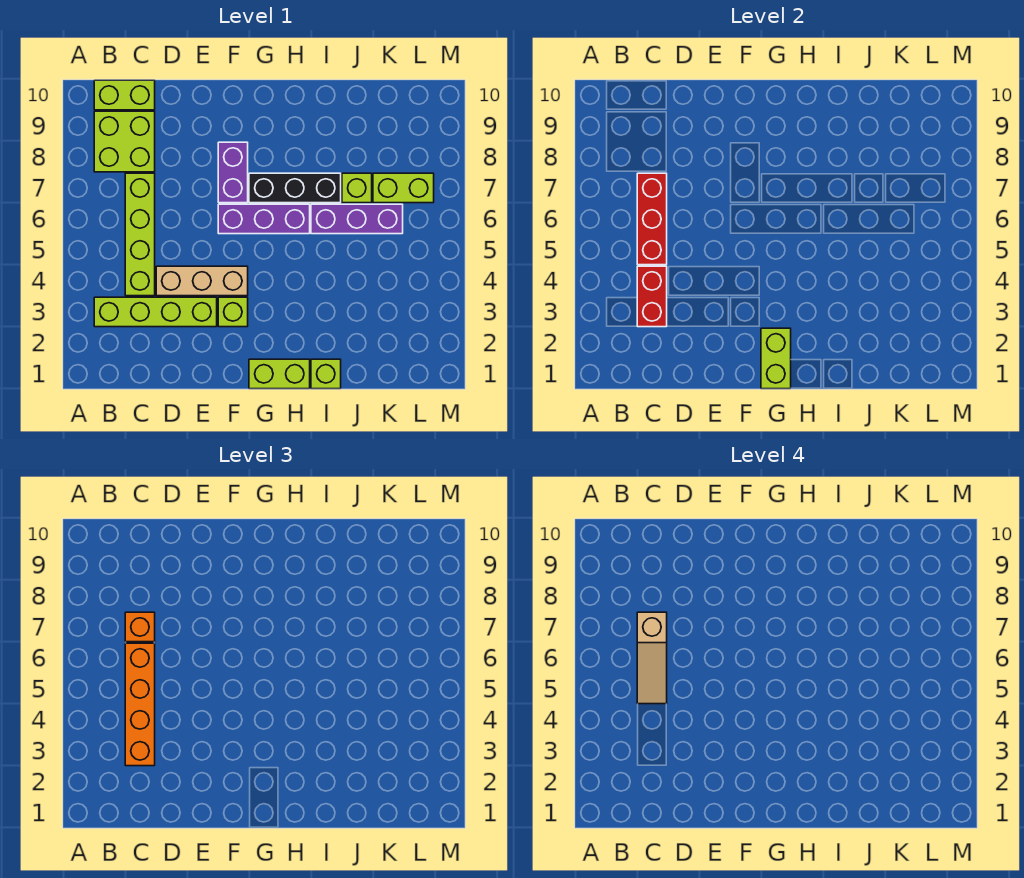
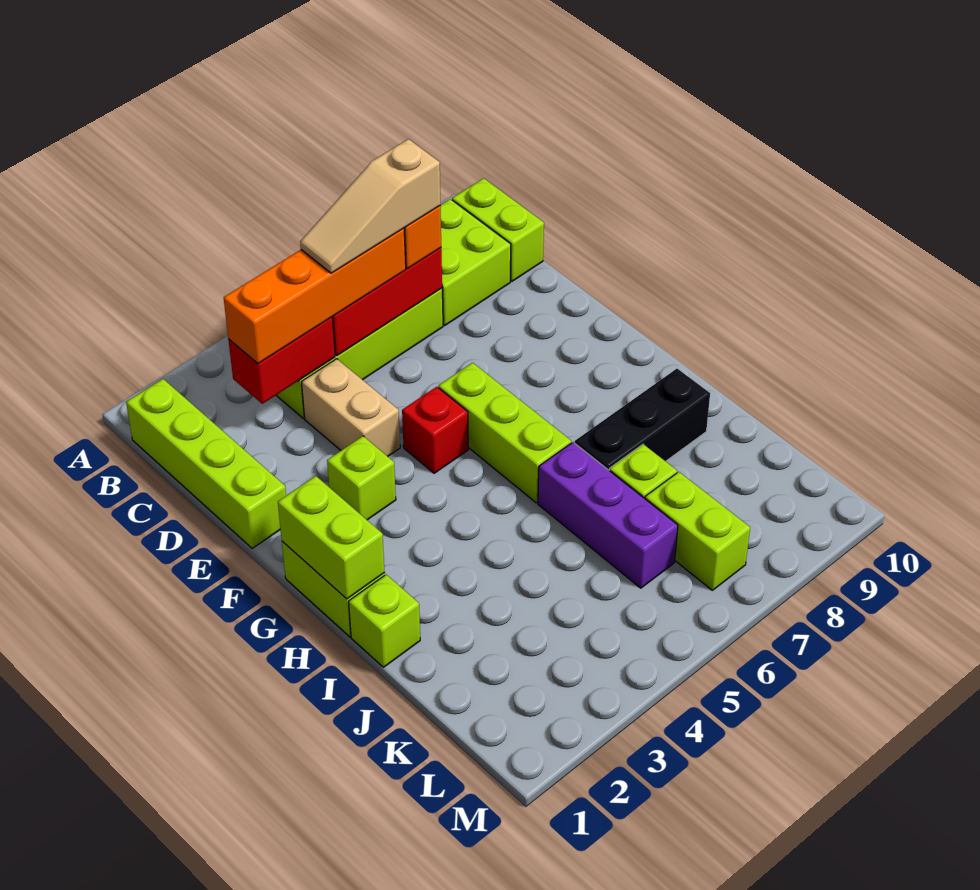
lime brick B3:E3 level 1 -> lime brick B1:E1 level 1
tan brick D4:F4 level 1 -> tan brick D4:E4 level 1
none -> red brick F5 level 1
purple brick F6:H6 level 1 -> lime brick F6:H6 level 1
purple brick F7:F8 level 1 -> none
lime brick G1:G2 level 2 -> lime brick G1:H1 level 2
black brick G7:I7 level 1 -> black brick I7:I9 level 1

